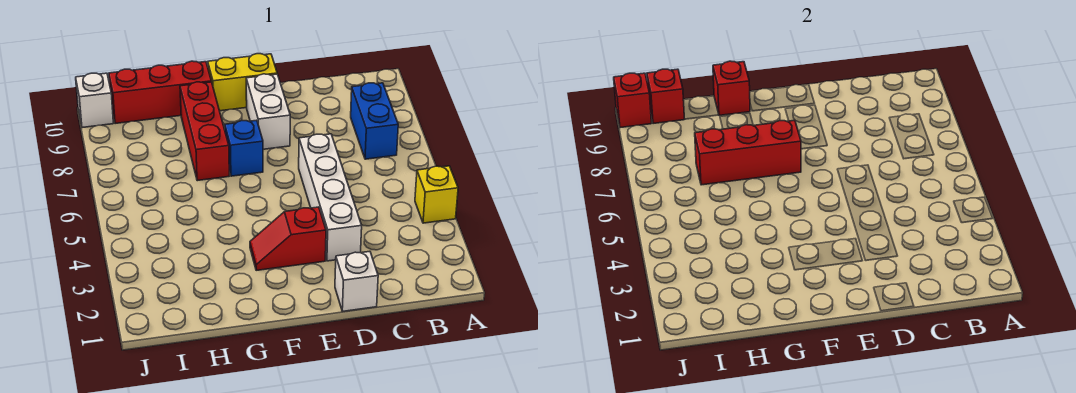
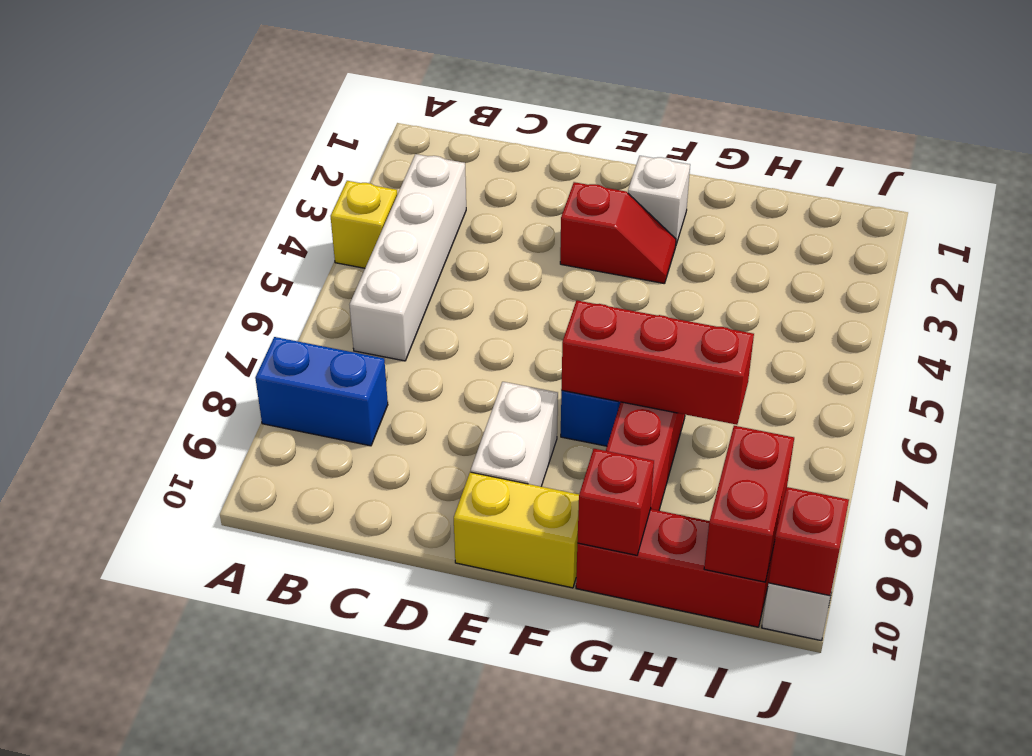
blue brick B7:B8 level 1 -> blue brick A8:B8 level 1
white brick D1 level 1 -> white brick F2 level 1
white brick D3:D6 level 1 -> white brick B3:B6 level 1
red brick I10 level 2 -> red brick I9:I10 level 2

